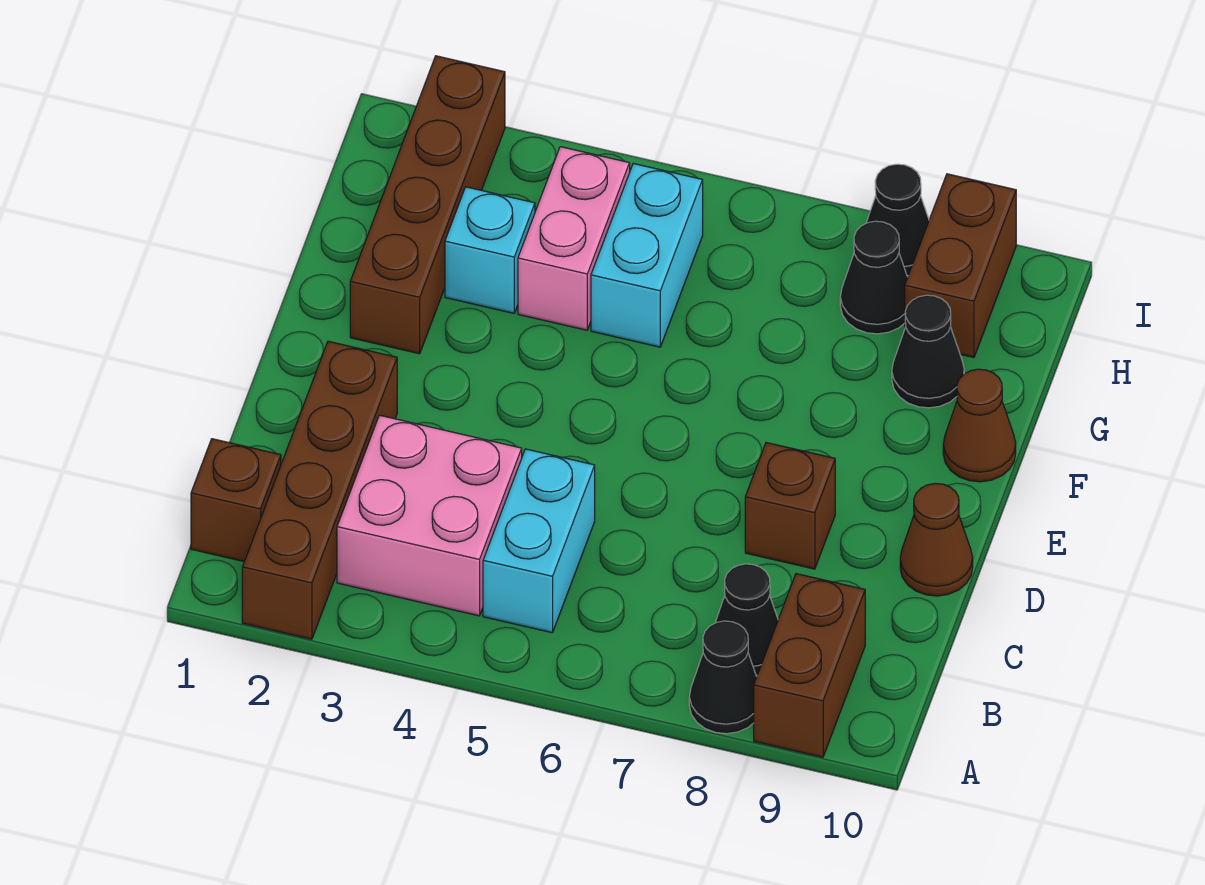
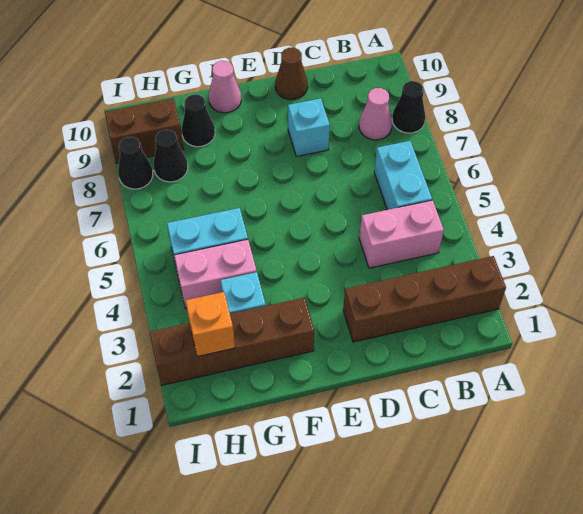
brown brick A9:B9 level 1 -> none
brown brick B1 level 1 -> none
pink brick B3:C4 level 1 -> pink brick B4:C4 level 1
cyan brick B5:C5 level 1 -> cyan brick B5:B6 level 1
black cone B8 level 1 -> pink cone B8 level 1
brown brick D8 level 1 -> cyan brick D8 level 1
brown cone F10 level 1 -> pink cone F10 level 1
none -> orange brick H2 level 2

